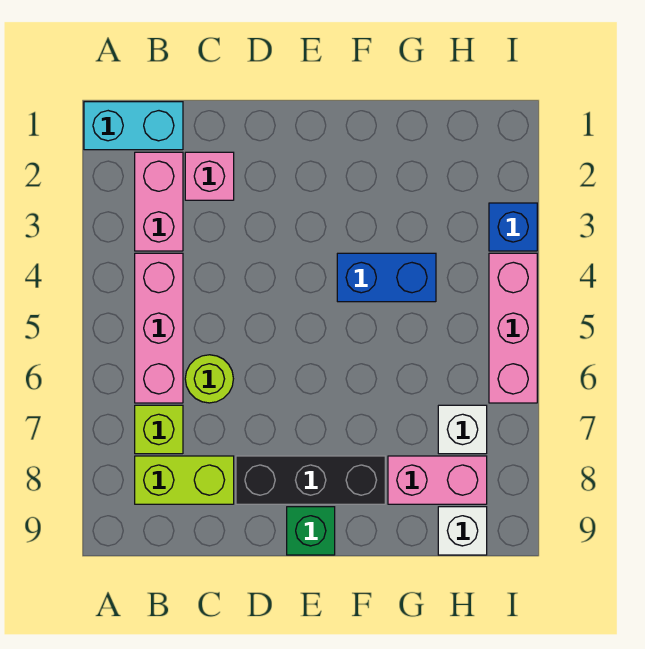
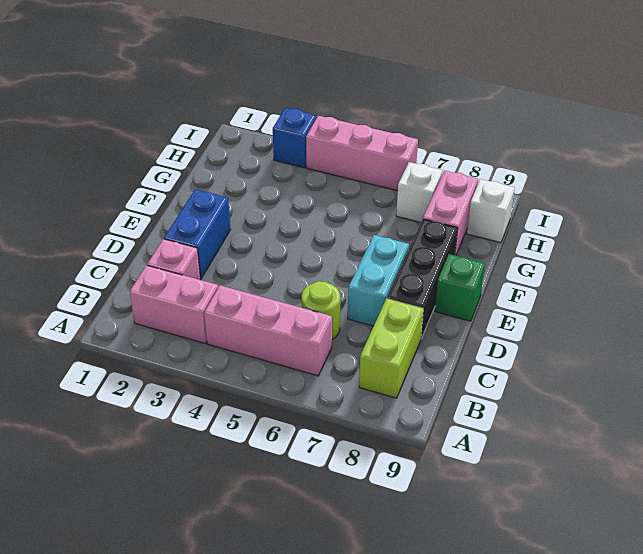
cyan brick A1:B1 level 1 -> cyan brick D7:E7 level 1
lime brick B7 level 1 -> none
blue brick F4:G4 level 1 -> blue brick D2:E2 level 1

